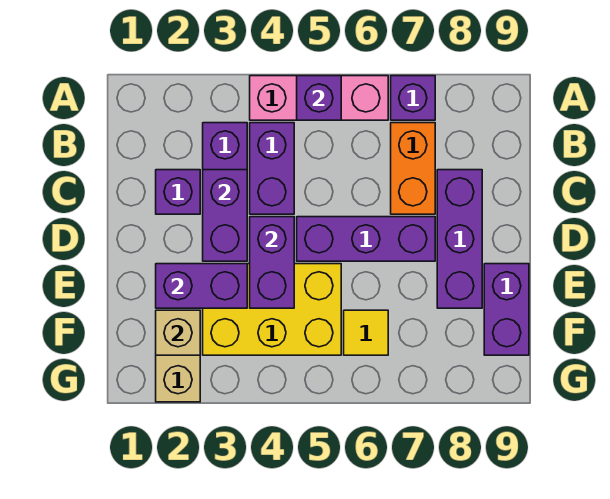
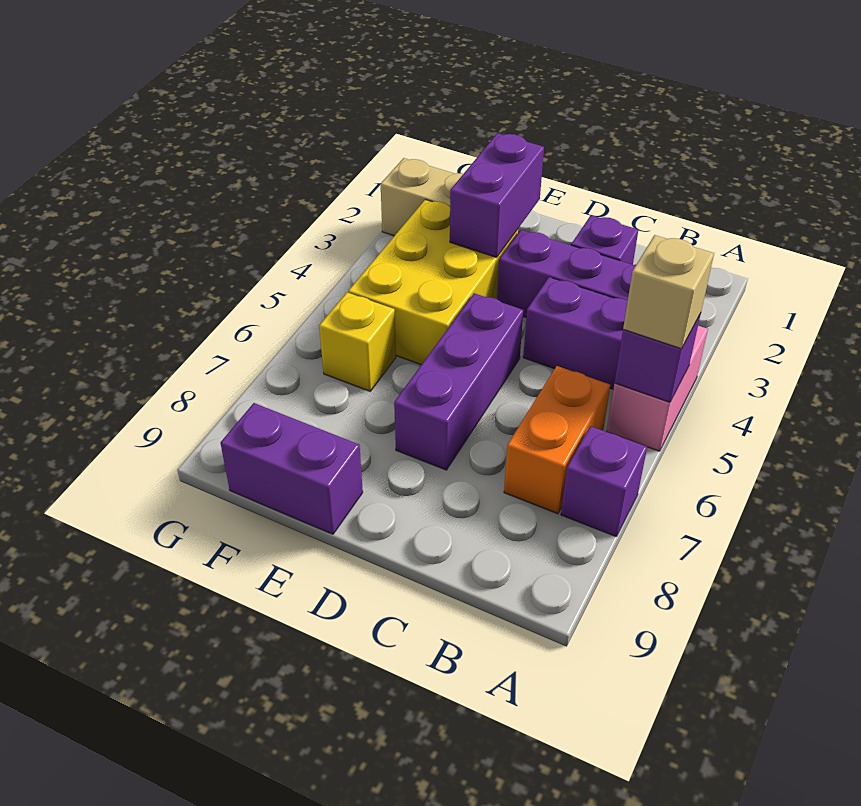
pink brick A4:A6 level 1 -> pink brick A4:A5 level 1
orange brick B7:C7 level 1 -> orange brick B6:B7 level 1
purple brick C3:D3 level 2 -> none
purple brick C8:E8 level 1 -> none
purple brick D4:E4 level 2 -> none
tan brick F2 level 2 -> tan brick A5 level 3
yellow tile F6 level 1 -> yellow brick F6 level 1

